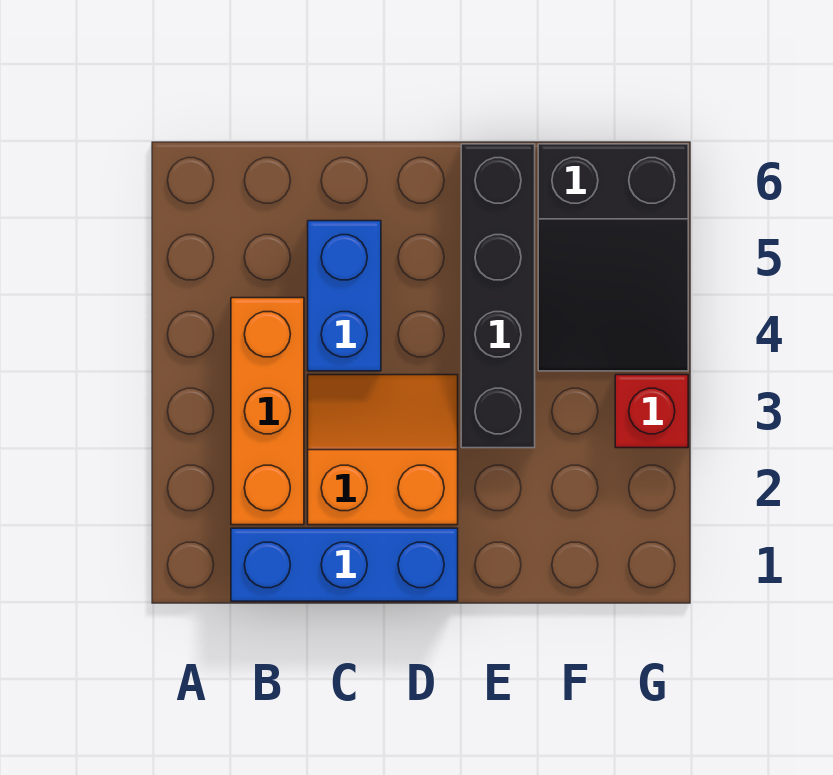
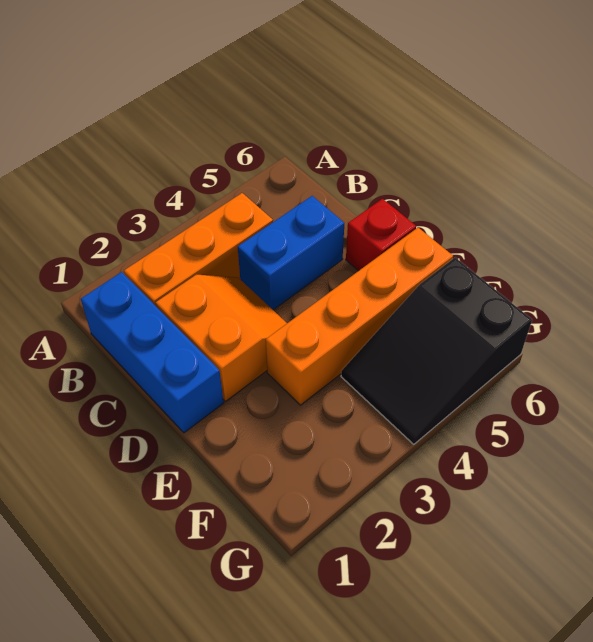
black brick E3:E6 level 1 -> orange brick E3:E6 level 1
red brick G3 level 1 -> red brick D6 level 1

